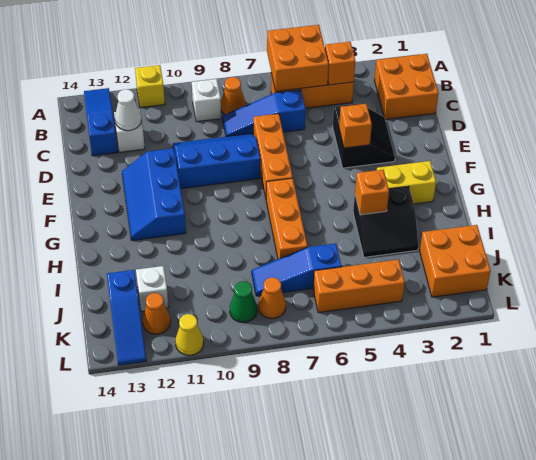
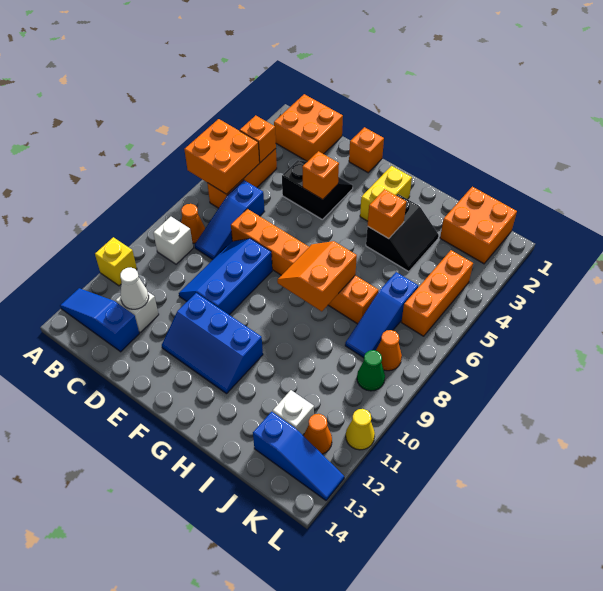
none -> orange brick E1 level 1
none -> orange slope G7:H8 level 2 top H

